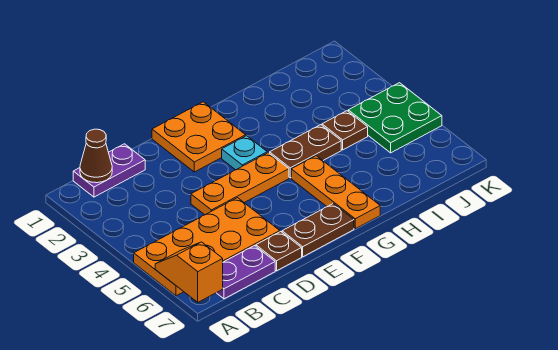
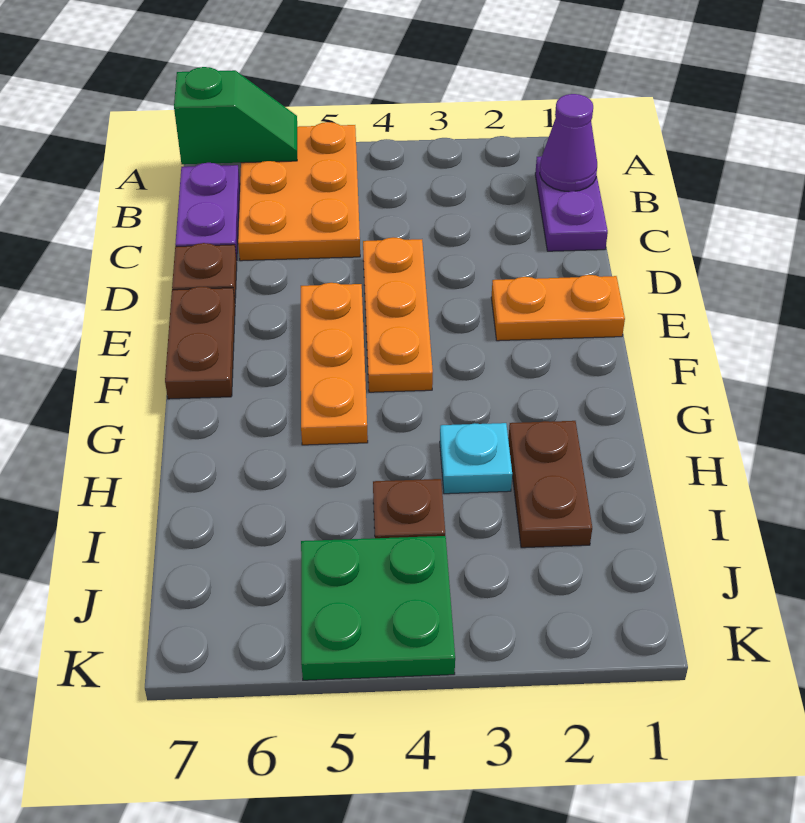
orange plate A5:D6 level 1 -> orange plate A5:C6 level 1
orange slope A6:A7 level 2 top 7 -> green slope A6:A7 level 2 top 7
brown cone B1 level 2 -> purple cone B1 level 2
orange plate E1:F2 level 1 -> orange plate E1:E2 level 1
cyan plate F3 level 1 -> cyan plate H3 level 1
brown plate G4:H4 level 1 -> brown plate H2:I2 level 1
orange plate G5:G7 level 1 -> orange plate E5:G5 level 1

